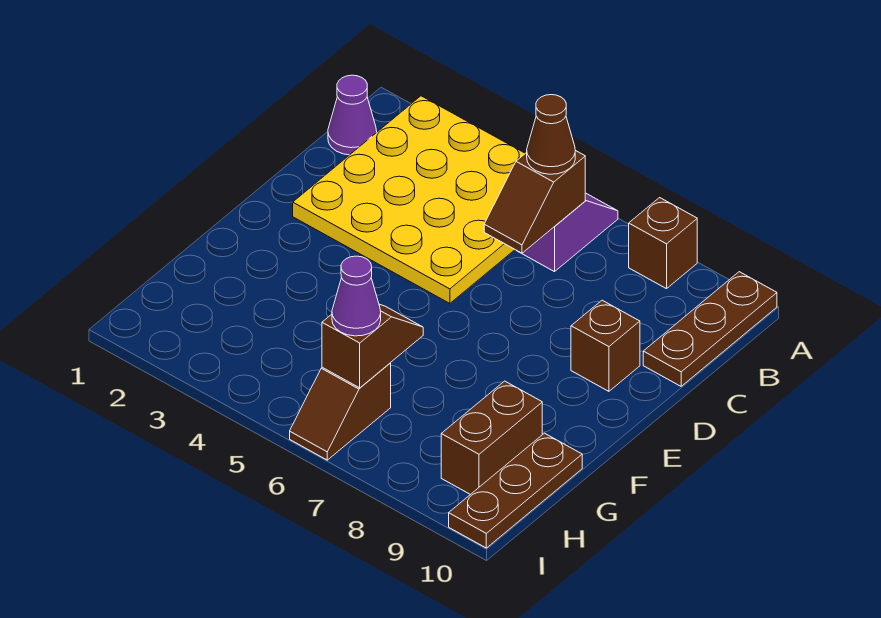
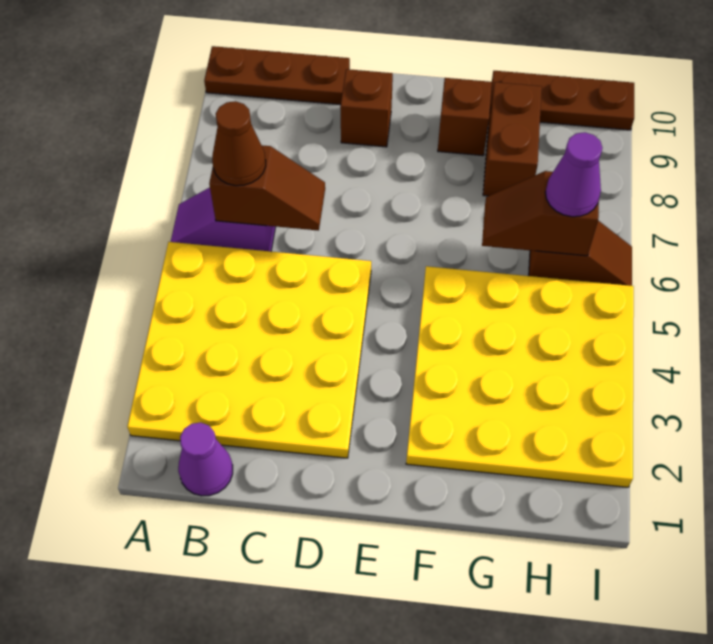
brown brick A8 level 1 -> brown brick F9 level 1
none -> yellow plate F2:I5 level 1
brown brick G9:H9 level 1 -> brown brick G8:G9 level 1

